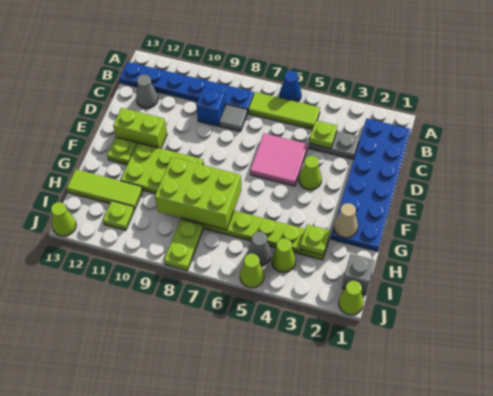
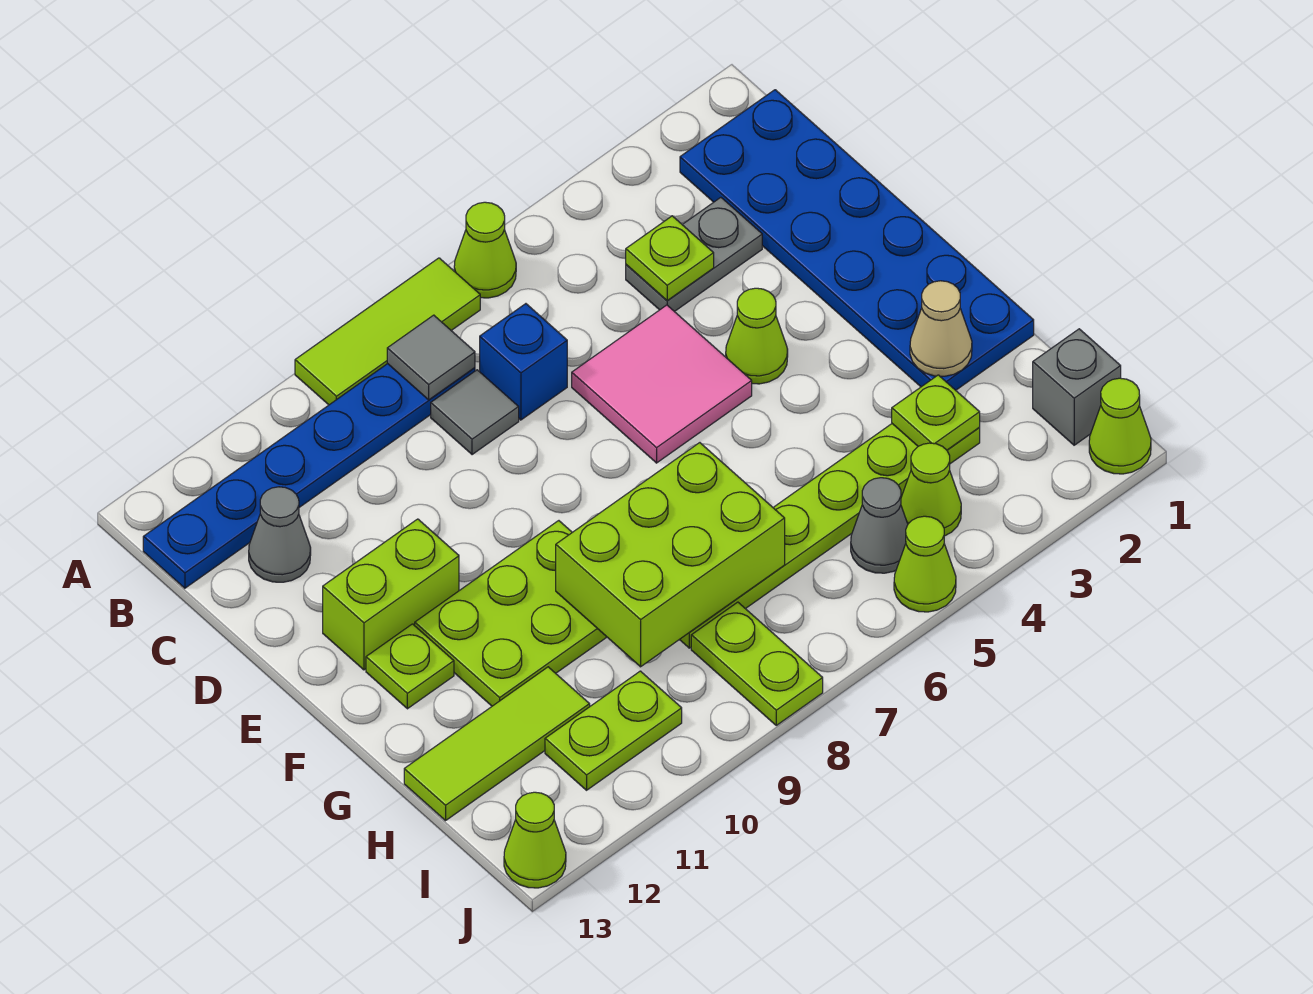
blue cone A6 level 1 -> lime cone A6 level 1
lime tile B5:B7 level 1 -> lime tile A7:A9 level 1
none -> grey tile B8 level 2
blue brick C9 level 1 -> blue brick C7 level 1
lime plate I11 level 1 -> lime plate I10:I11 level 1

